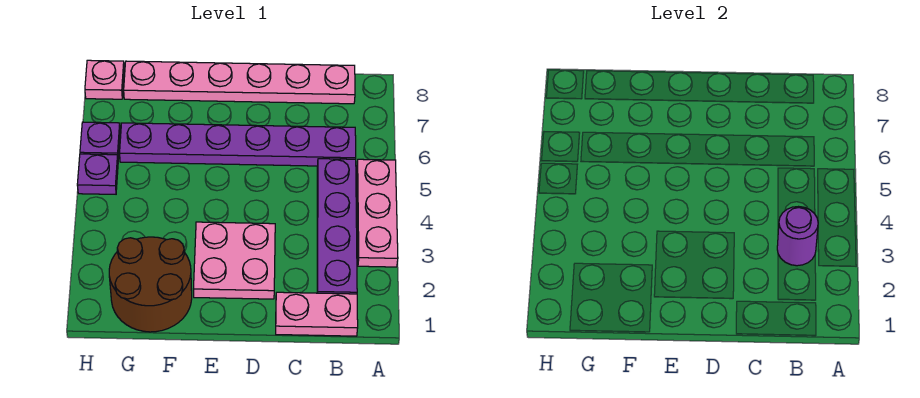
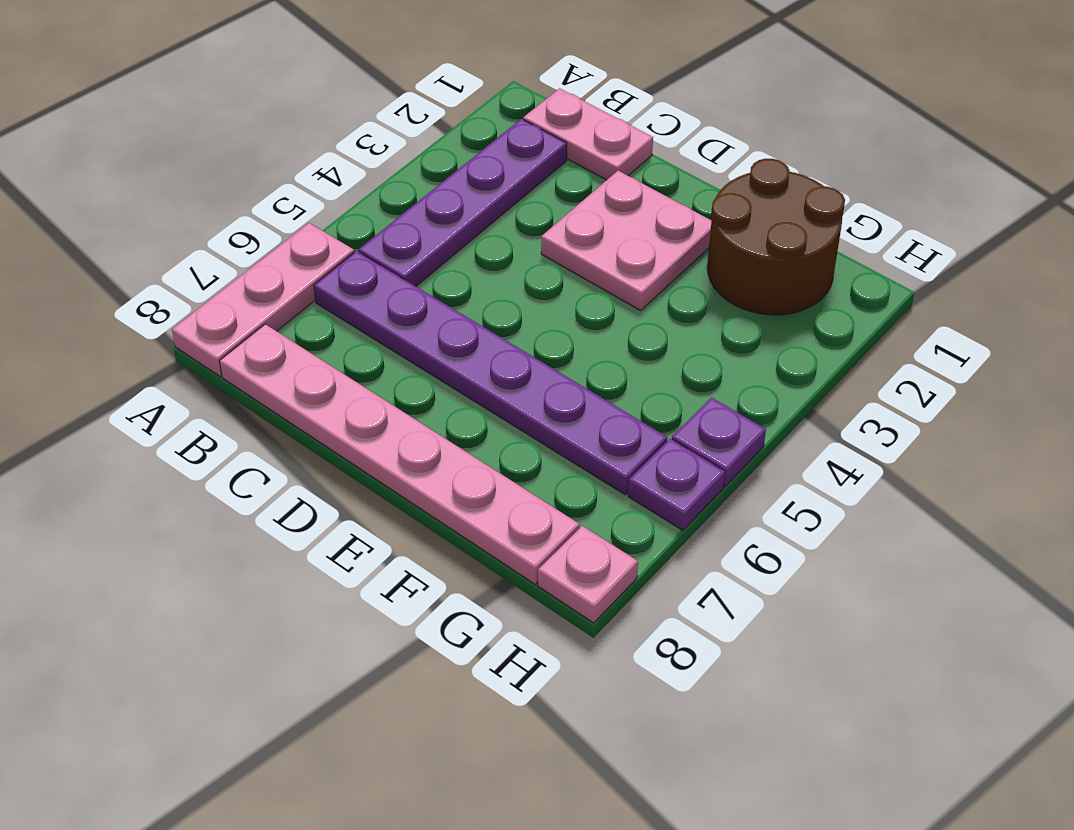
pink plate A3:A5 level 1 -> pink plate A6:A8 level 1
purple round brick B3 level 2 -> none

